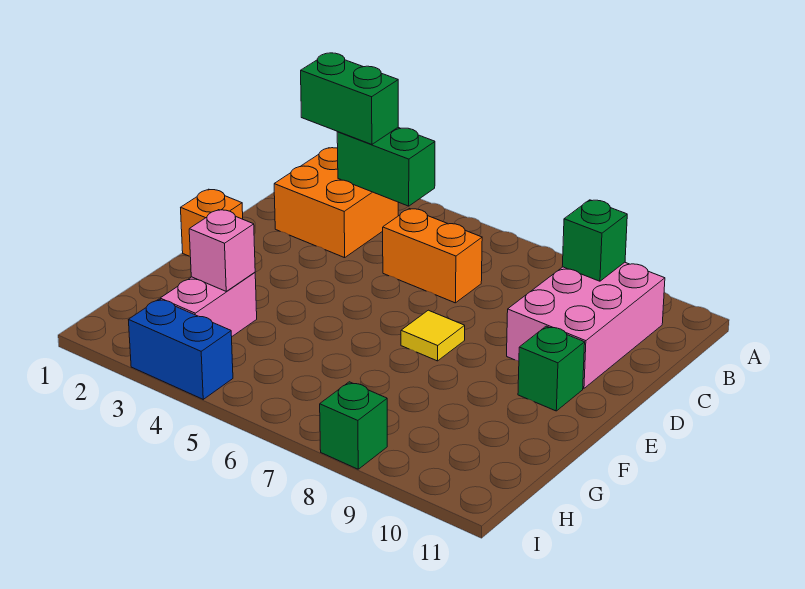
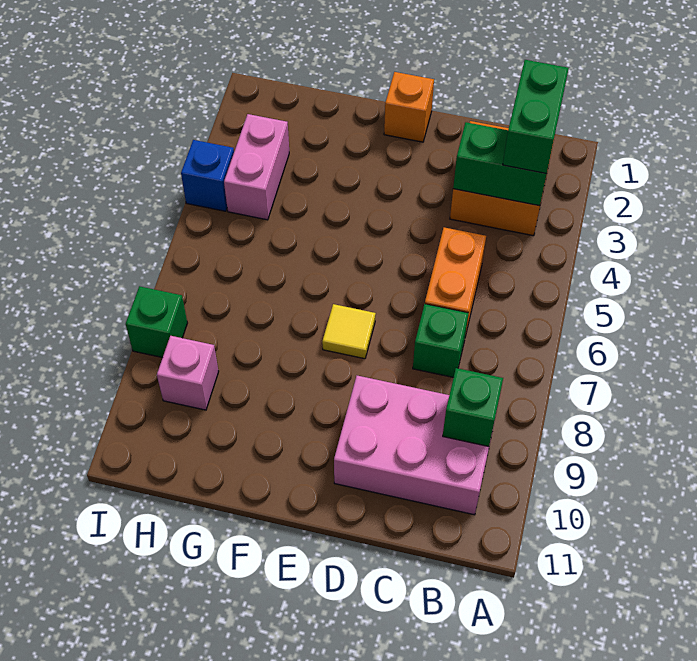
green brick B3:B4 level 2 -> green brick B3:C3 level 2
green brick E10 level 1 -> green brick C7 level 1
pink brick G3:H3 level 1 -> pink brick H3:H4 level 1
pink brick G3 level 2 -> pink brick H9 level 1
blue brick I3:I4 level 1 -> blue brick I4 level 1

